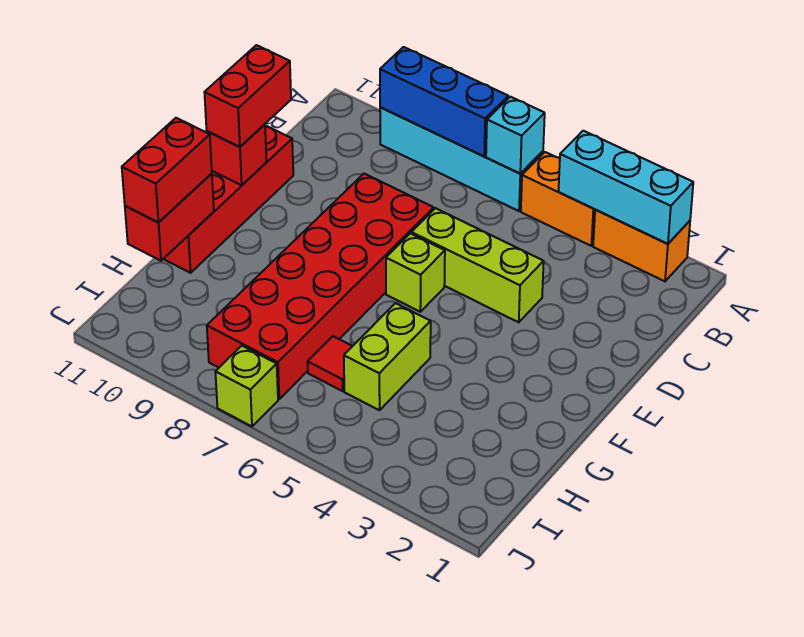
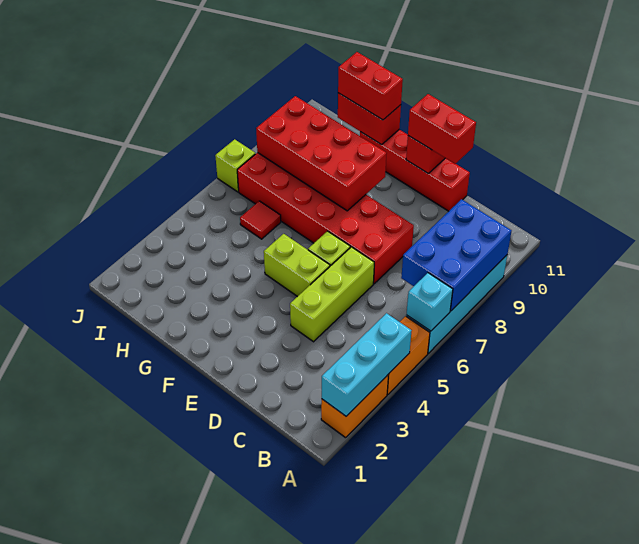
blue brick A7:A9 level 2 -> blue brick A7:B9 level 2
none -> red brick F8:I9 level 2
lime brick G5:H5 level 1 -> lime brick E5:F5 level 1

